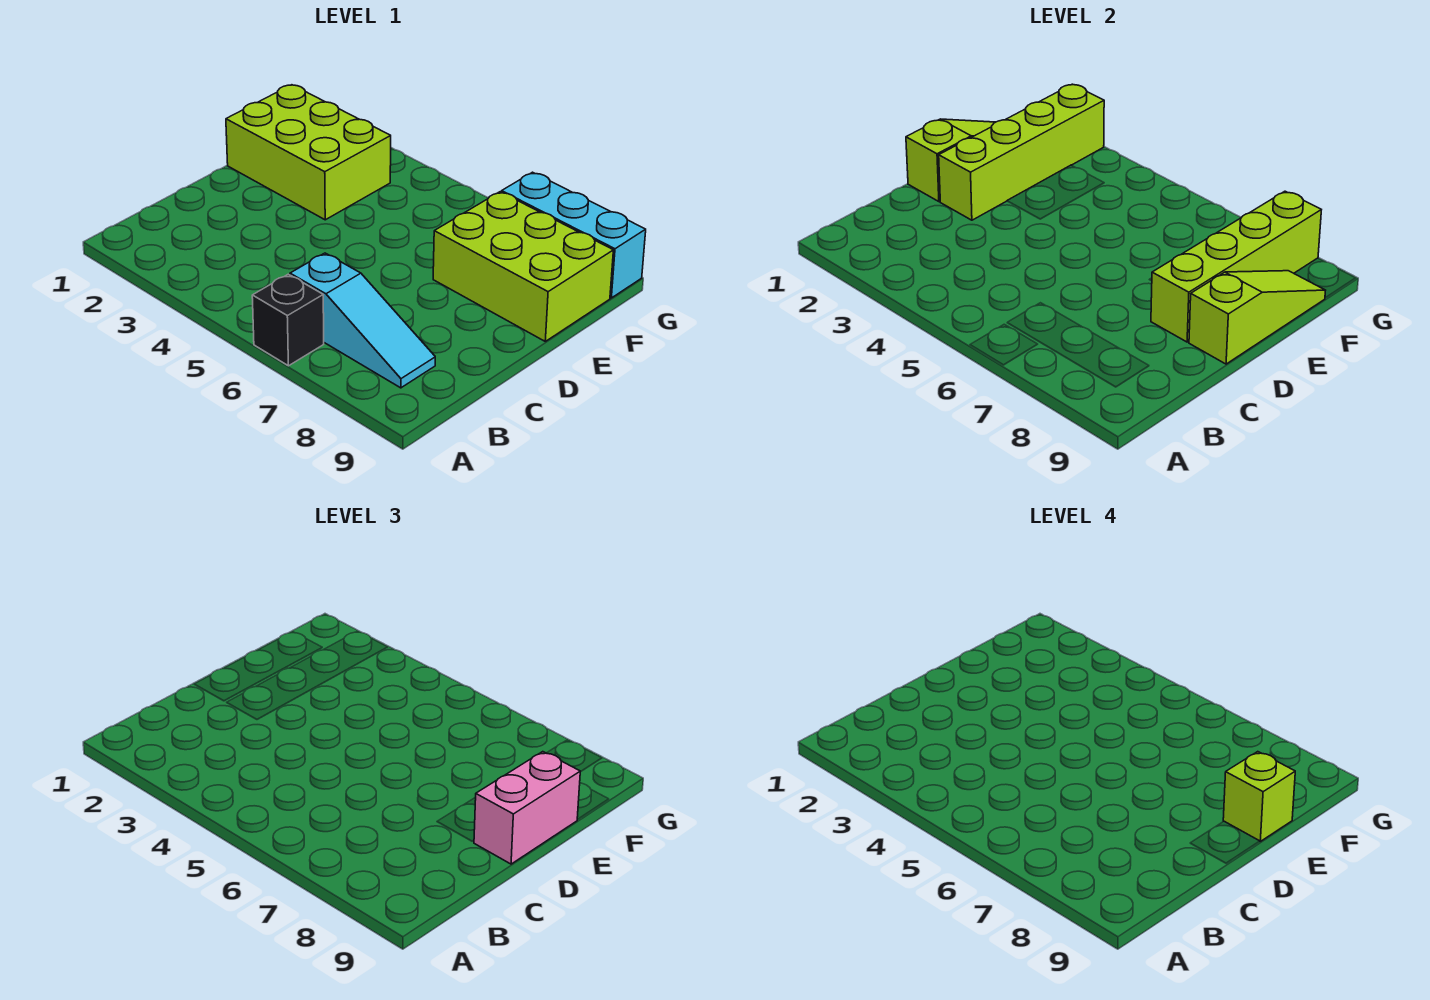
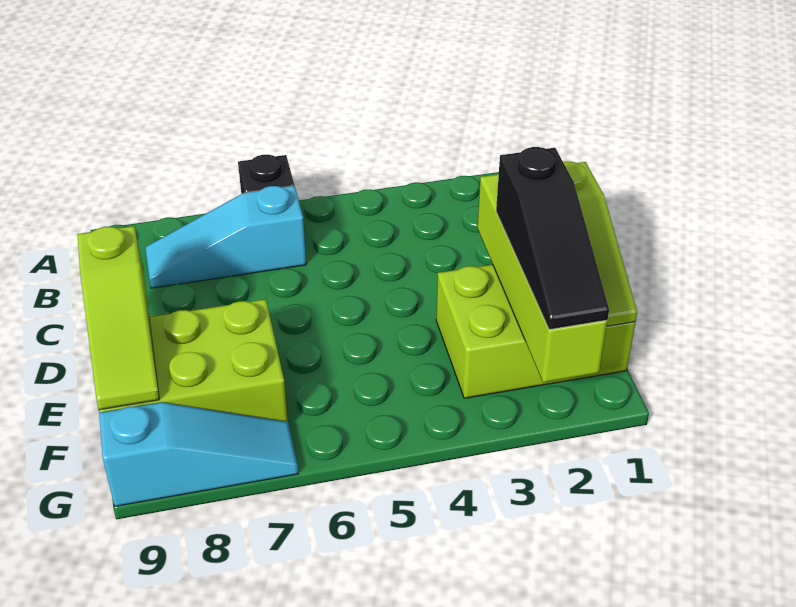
lime brick D8:G8 level 2 -> none
pink brick D9:E9 level 3 -> none
none -> black slope E2:G2 level 3 top E
lime brick E9 level 4 -> none
cyan brick G7:G9 level 1 -> cyan slope G7:G9 level 1 top 9

